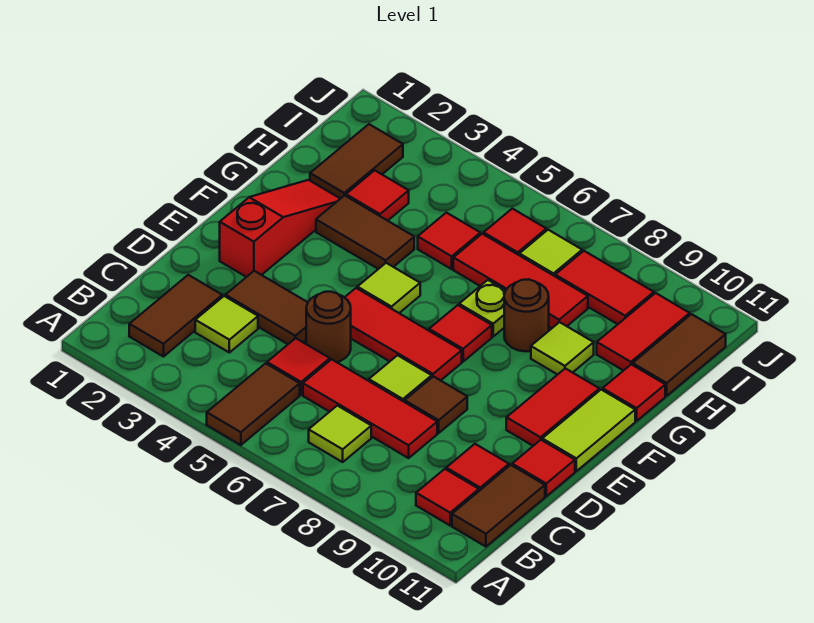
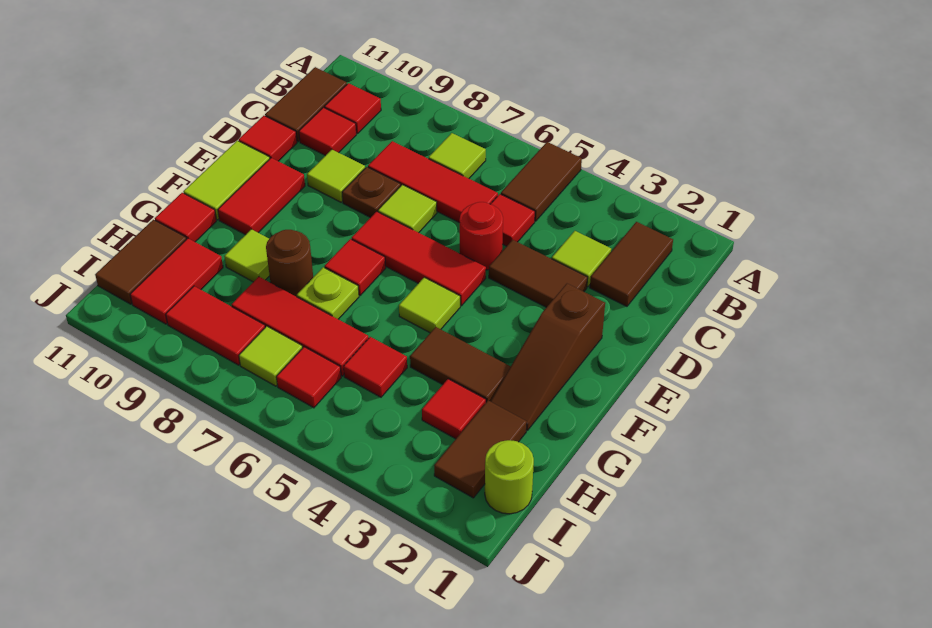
brown round brick D5 level 1 -> red round brick D5 level 1
brown tile D8 level 1 -> brown plate D8 level 1
none -> lime tile D9 level 1
red slope E2:G2 level 1 top E -> brown slope E2:G2 level 1 top E
none -> lime round brick I1 level 1

